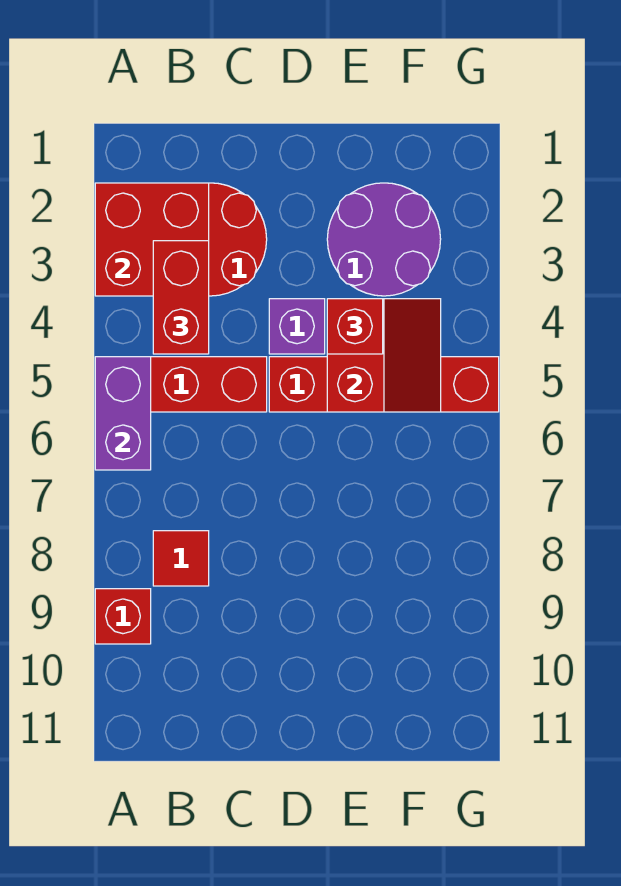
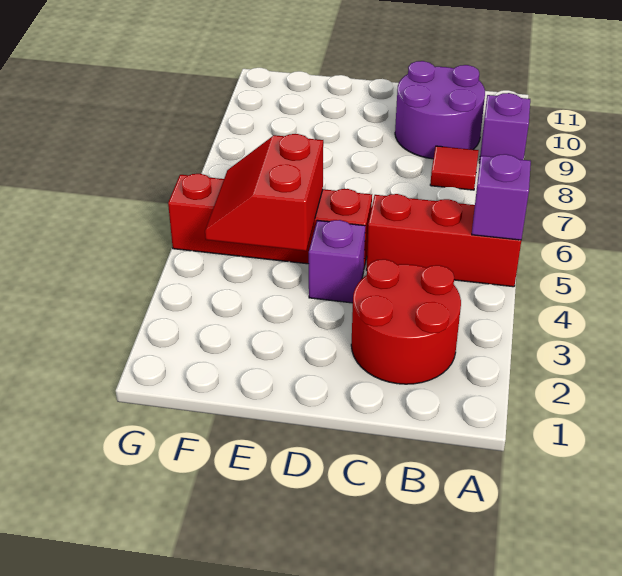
red brick A2:B3 level 2 -> none
purple brick A5:A6 level 2 -> purple brick A5 level 2
red brick A9 level 1 -> purple brick A9 level 1
red brick B3:B4 level 3 -> none
purple round brick E2:F3 level 1 -> purple round brick B9:C10 level 1
red brick E4 level 3 -> none

